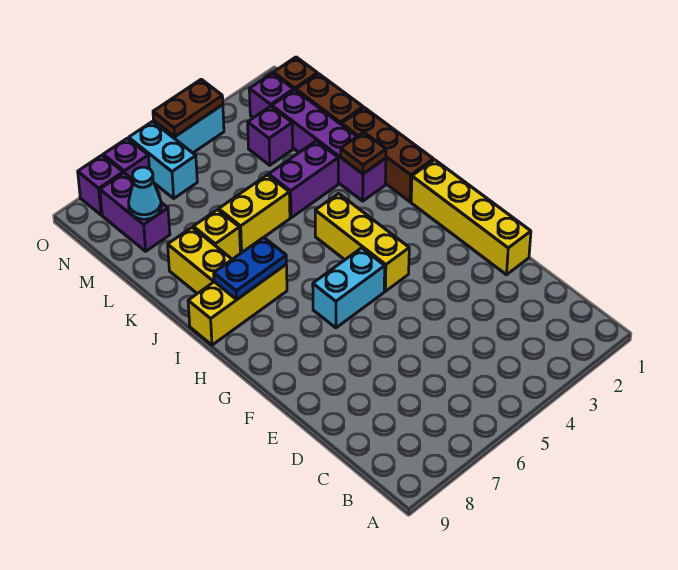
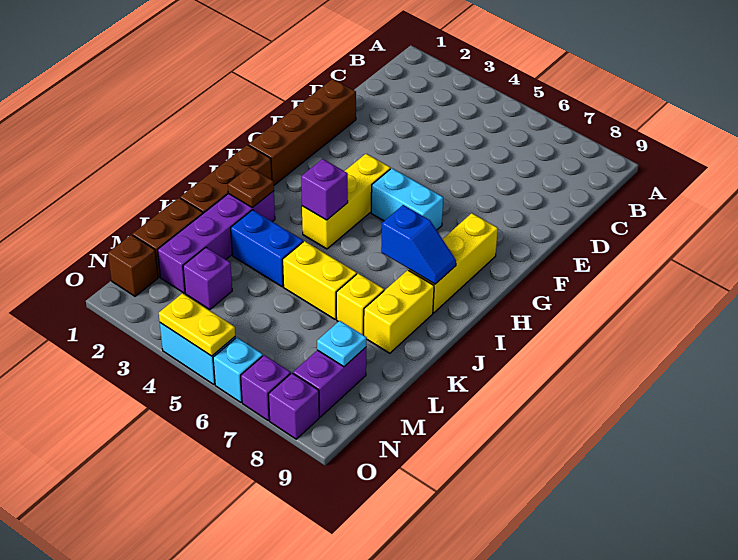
yellow brick E1:H1 level 1 -> brown brick E1:H1 level 1
yellow brick I7:I9 level 1 -> yellow brick G8:I8 level 1
blue plate I7:I8 level 2 -> blue slope I7:I8 level 2 top 7
purple brick K3:K4 level 1 -> blue brick K3:K4 level 1
cyan cone M8 level 2 -> cyan plate M8 level 2
purple brick N2 level 1 -> purple brick I4 level 2
cyan brick N6:O6 level 1 -> cyan brick O6 level 1
brown plate O4:O5 level 2 -> yellow plate O4:O5 level 2

